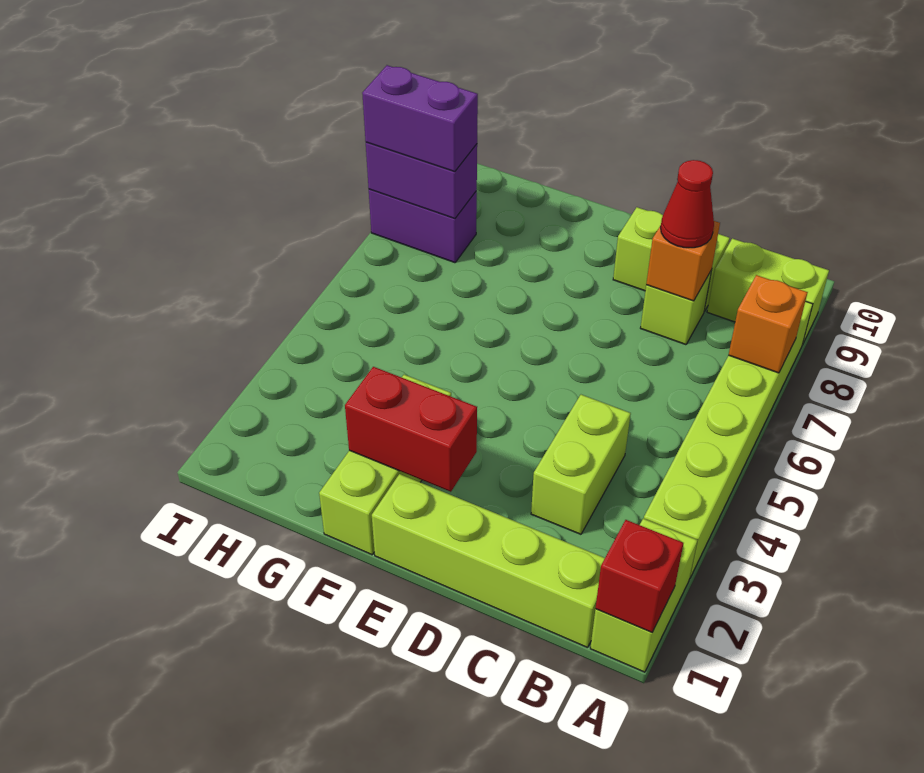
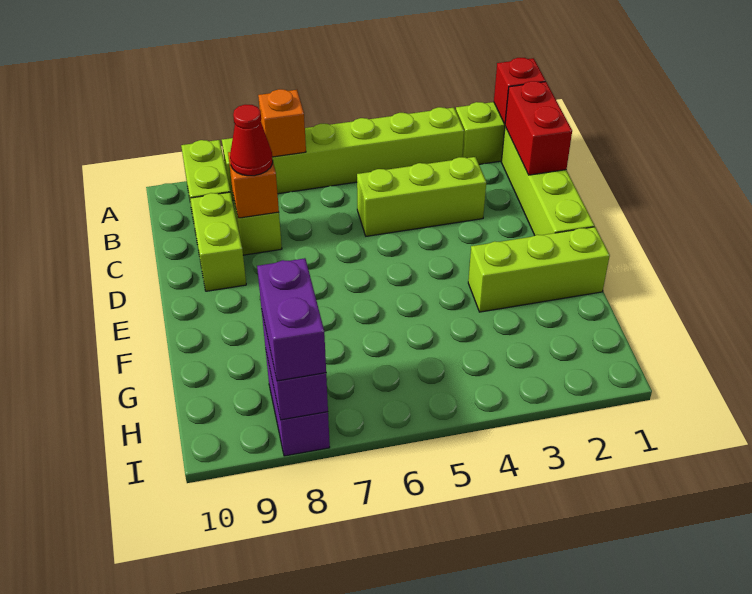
lime brick C3:C4 level 1 -> lime brick C3:C5 level 1
red brick E2:F2 level 2 -> red brick B1:C1 level 2

